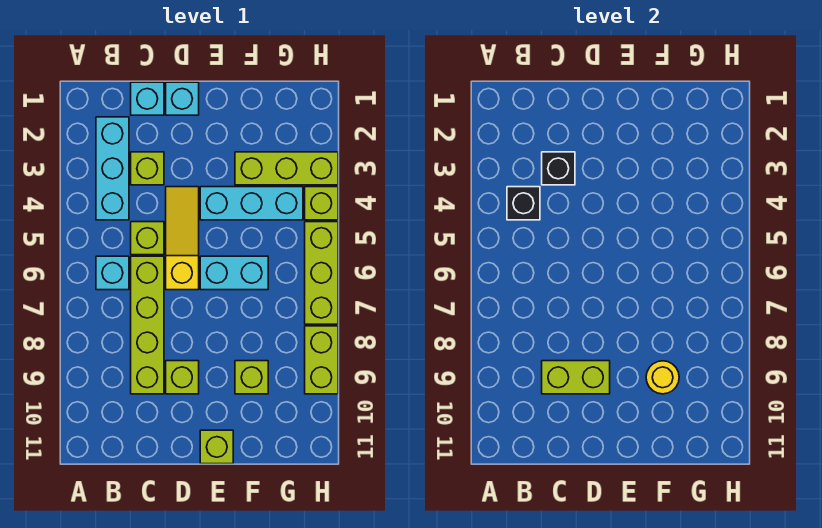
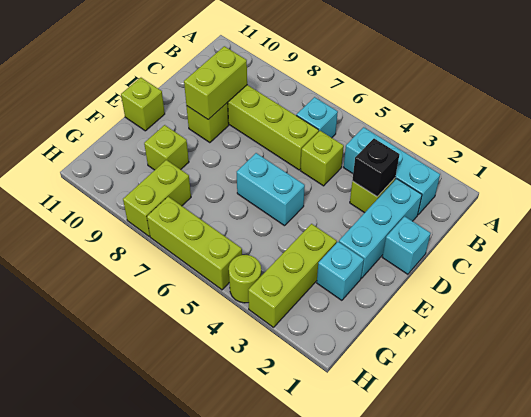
black brick B4 level 2 -> none
cyan brick C1 level 1 -> cyan brick F2 level 1
yellow slope D4:D6 level 1 top 6 -> none
cyan brick E4:G4 level 1 -> cyan brick C2:E2 level 1
cyan brick E6:F6 level 1 -> cyan brick E5:E6 level 1
yellow round brick F9 level 2 -> none
lime brick H4 level 1 -> lime round brick H4 level 1
lime brick H8:H9 level 1 -> lime brick G8:H8 level 1

